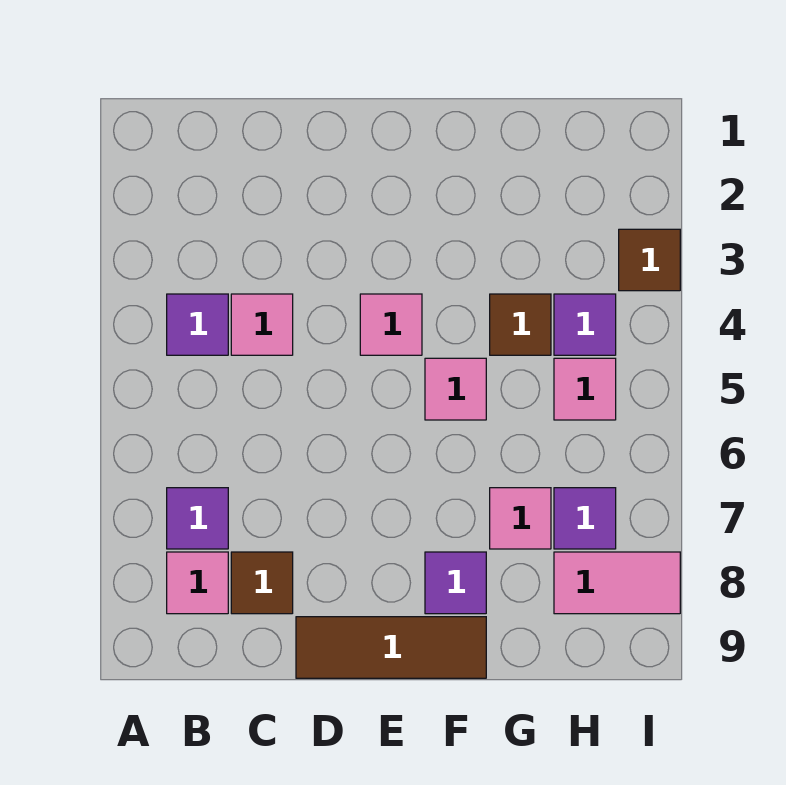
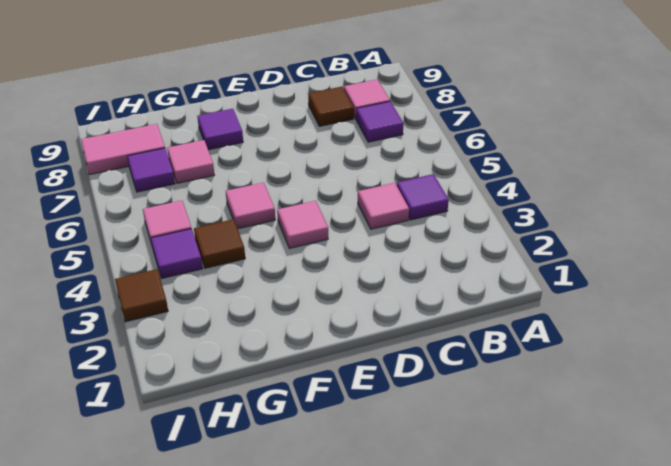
brown tile D9:F9 level 1 -> none

